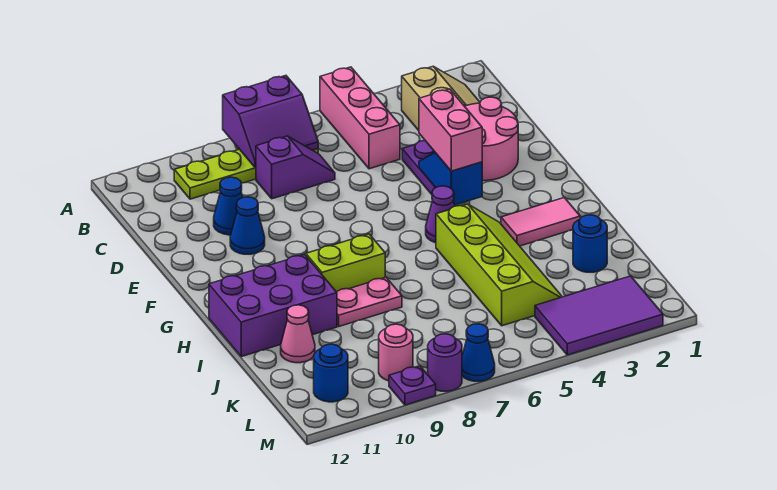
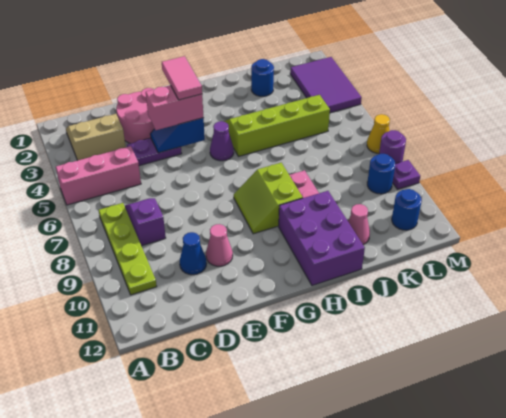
purple slope A7:B8 level 2 top A -> none
blue cone E10 level 1 -> pink cone E10 level 1
pink tile H2:H3 level 1 -> pink tile F3:F4 level 4
pink round brick L9 level 1 -> blue round brick L9 level 1
blue cone M7 level 1 -> yellow cone M7 level 1

